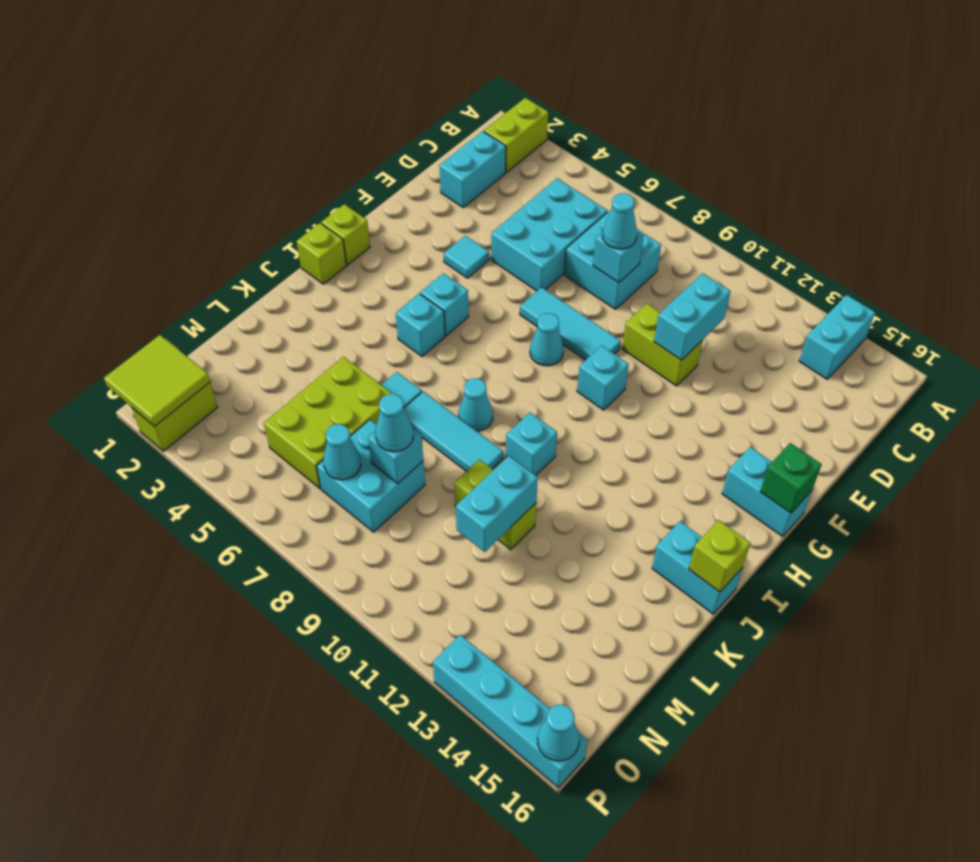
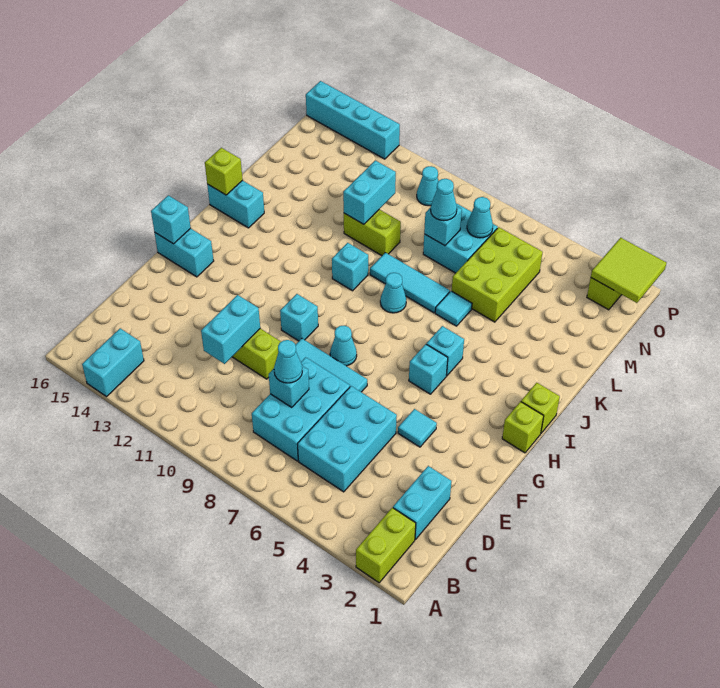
cyan brick C7:D8 level 1 -> cyan brick C7:E8 level 1
green brick G16 level 2 -> cyan brick G16 level 2
cyan cone P16 level 2 -> cyan cone O10 level 1

